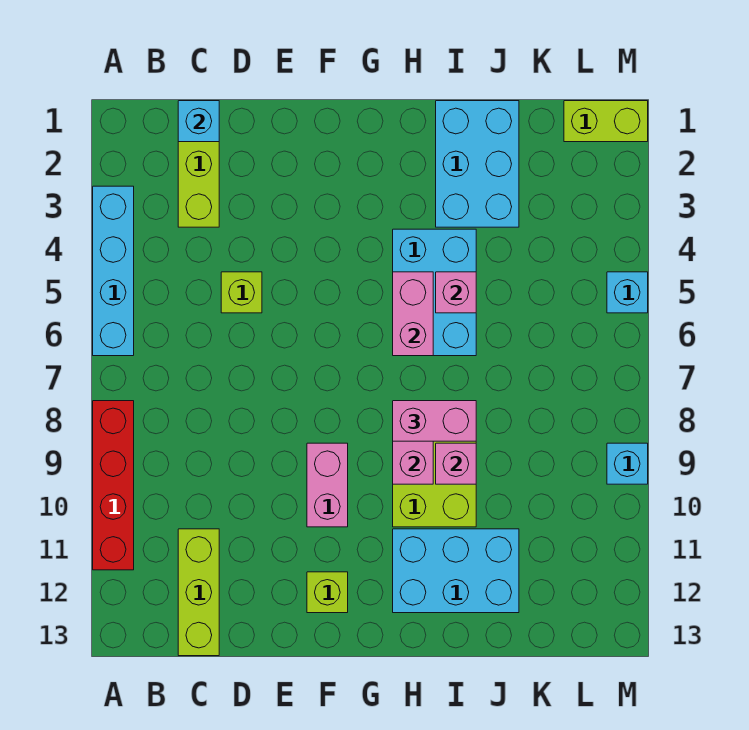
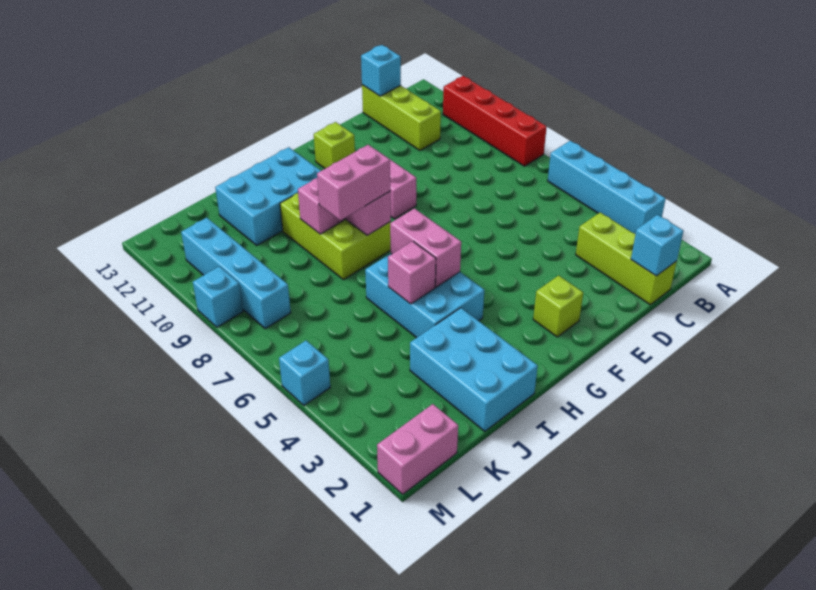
none -> cyan brick C13 level 2
lime brick D5 level 1 -> lime brick F2 level 1
lime brick L1:M1 level 1 -> pink brick L1:M1 level 1
none -> cyan brick L8:L11 level 1

